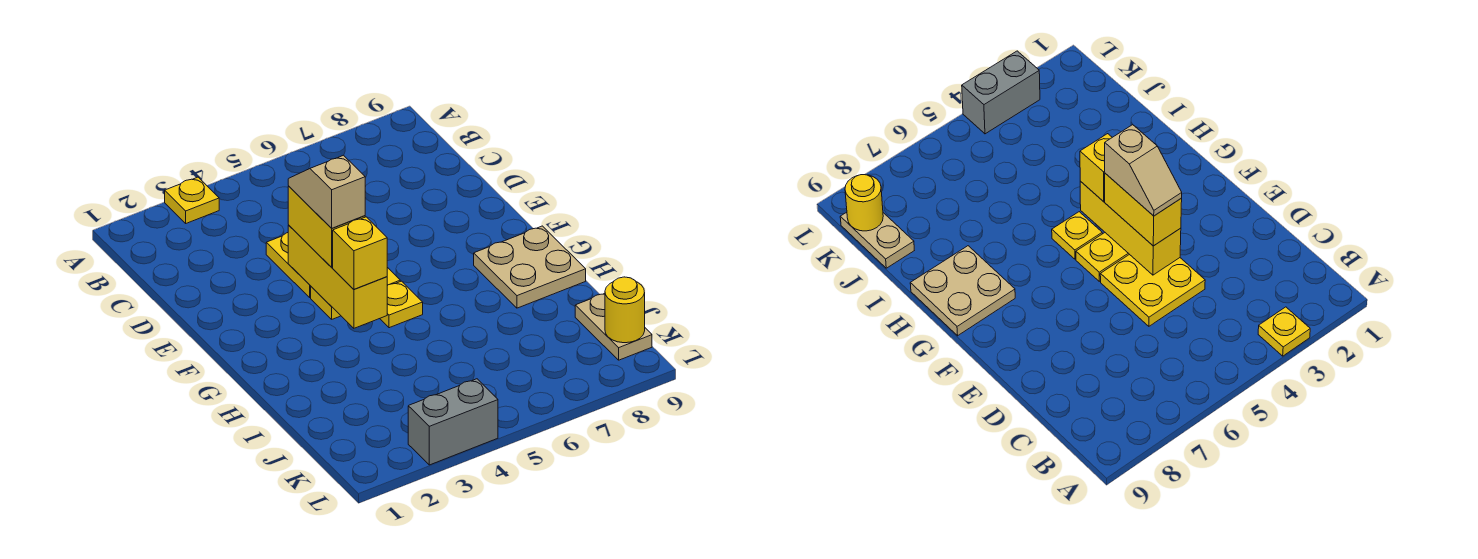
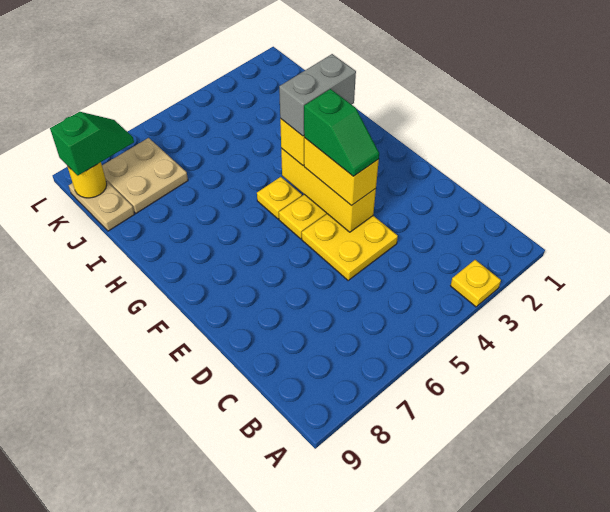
tan slope E4:F4 level 4 top F -> green slope E4:F4 level 4 top F
tan plate G8:H9 level 1 -> tan plate J7:K8 level 1
none -> green slope K8:K9 level 3 top 9
grey brick L3:L4 level 1 -> grey brick G3:G4 level 4

